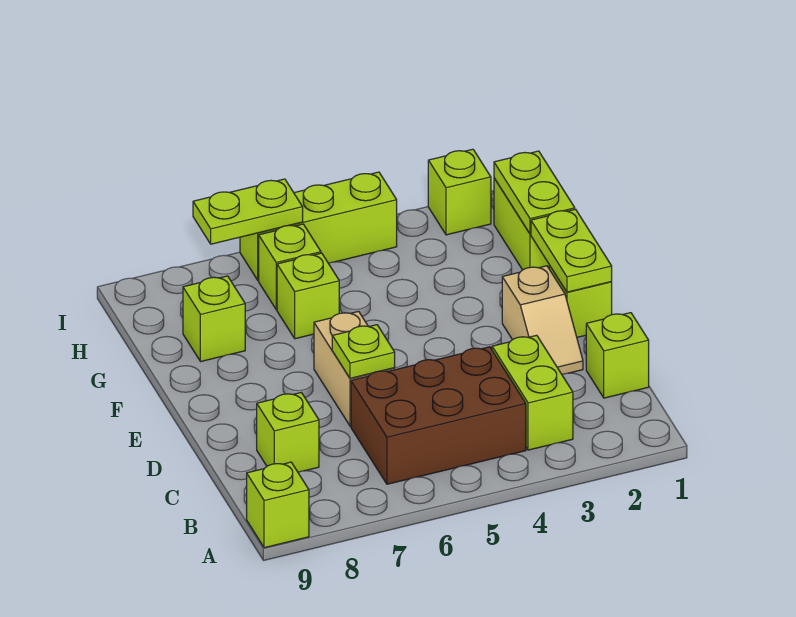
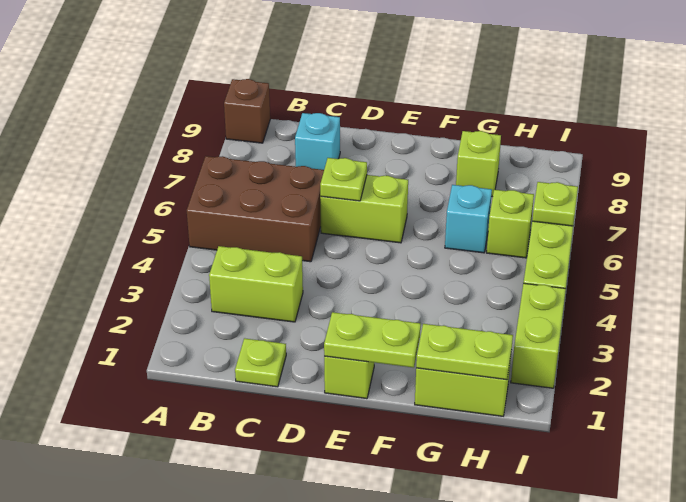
lime brick A9 level 1 -> brown brick A9 level 1
brown brick B4:C6 level 1 -> brown brick A5:C6 level 1
lime brick C1 level 1 -> lime plate C1 level 1
lime brick C8 level 1 -> cyan brick C8 level 1
tan slope D2:E2 level 1 top E -> none
tan brick D6:E6 level 1 -> lime brick D6:E6 level 1
lime brick G6 level 1 -> cyan brick G6 level 1
lime brick I2 level 1 -> lime brick I2:I3 level 1
lime plate I6:I7 level 2 -> lime plate I6 level 2

